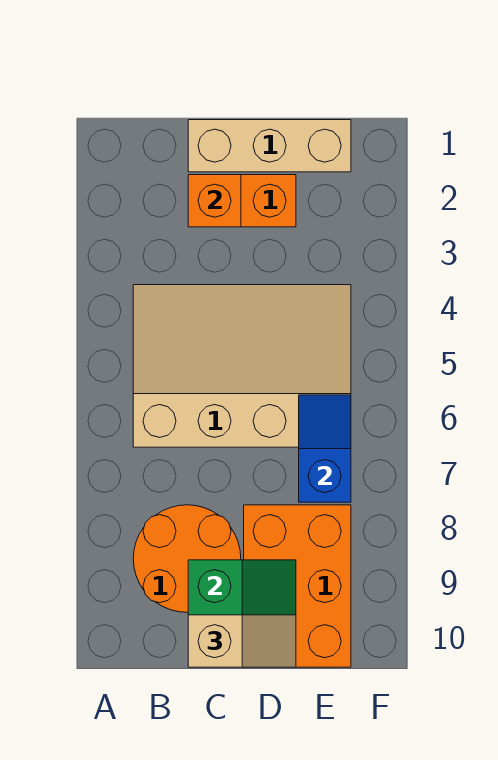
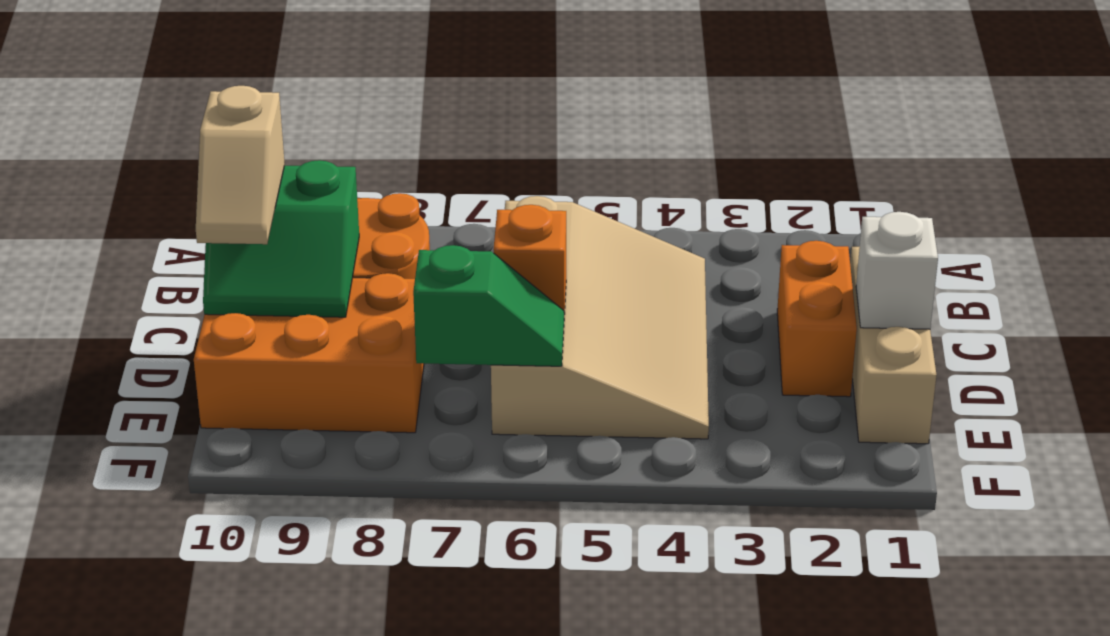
orange brick C2 level 2 -> orange brick D6 level 2
none -> white brick D1 level 2
blue slope E6:E7 level 2 top 7 -> green slope E6:E7 level 2 top 7

